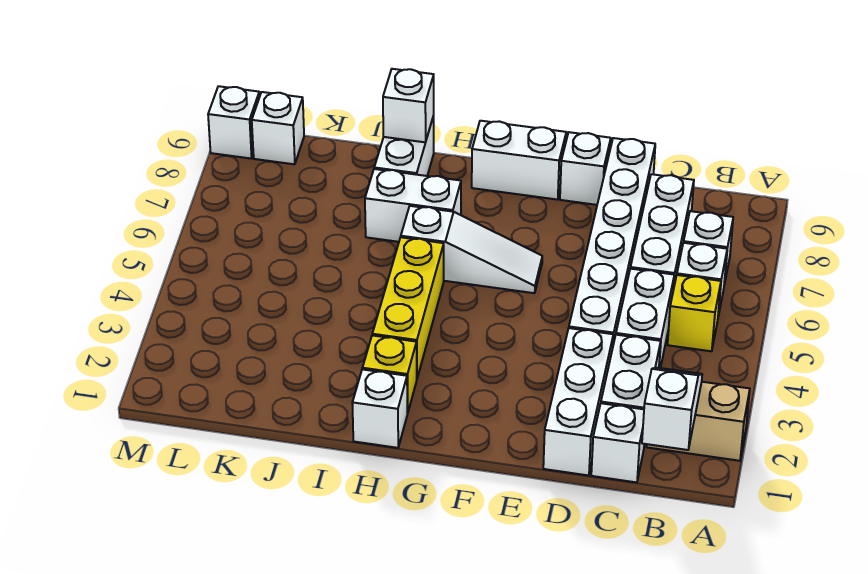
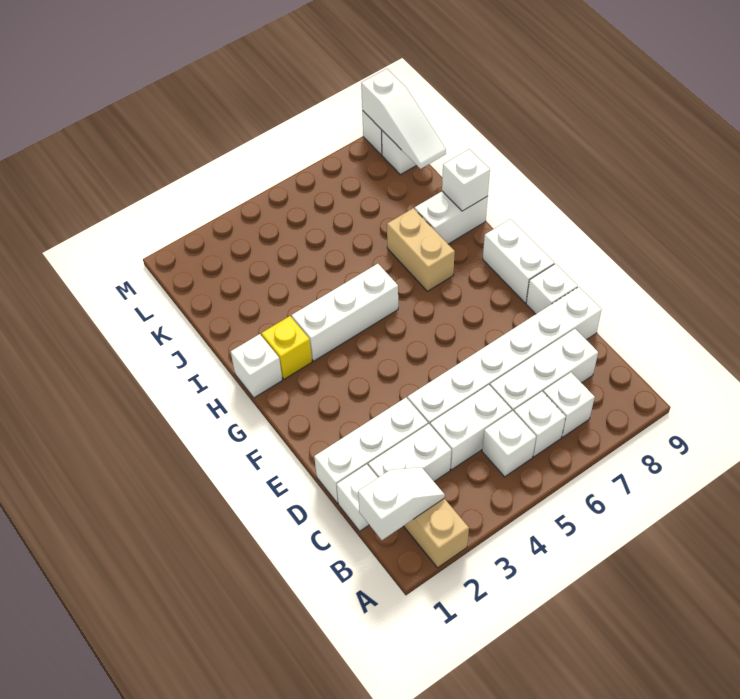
yellow brick B5 level 1 -> white brick B5 level 1
white slope F6:H6 level 1 top H -> white slope K9:M9 level 2 top M
yellow brick H3:H5 level 1 -> white brick H3:H5 level 1
white brick H7:I7 level 1 -> tan brick H7:I7 level 1

